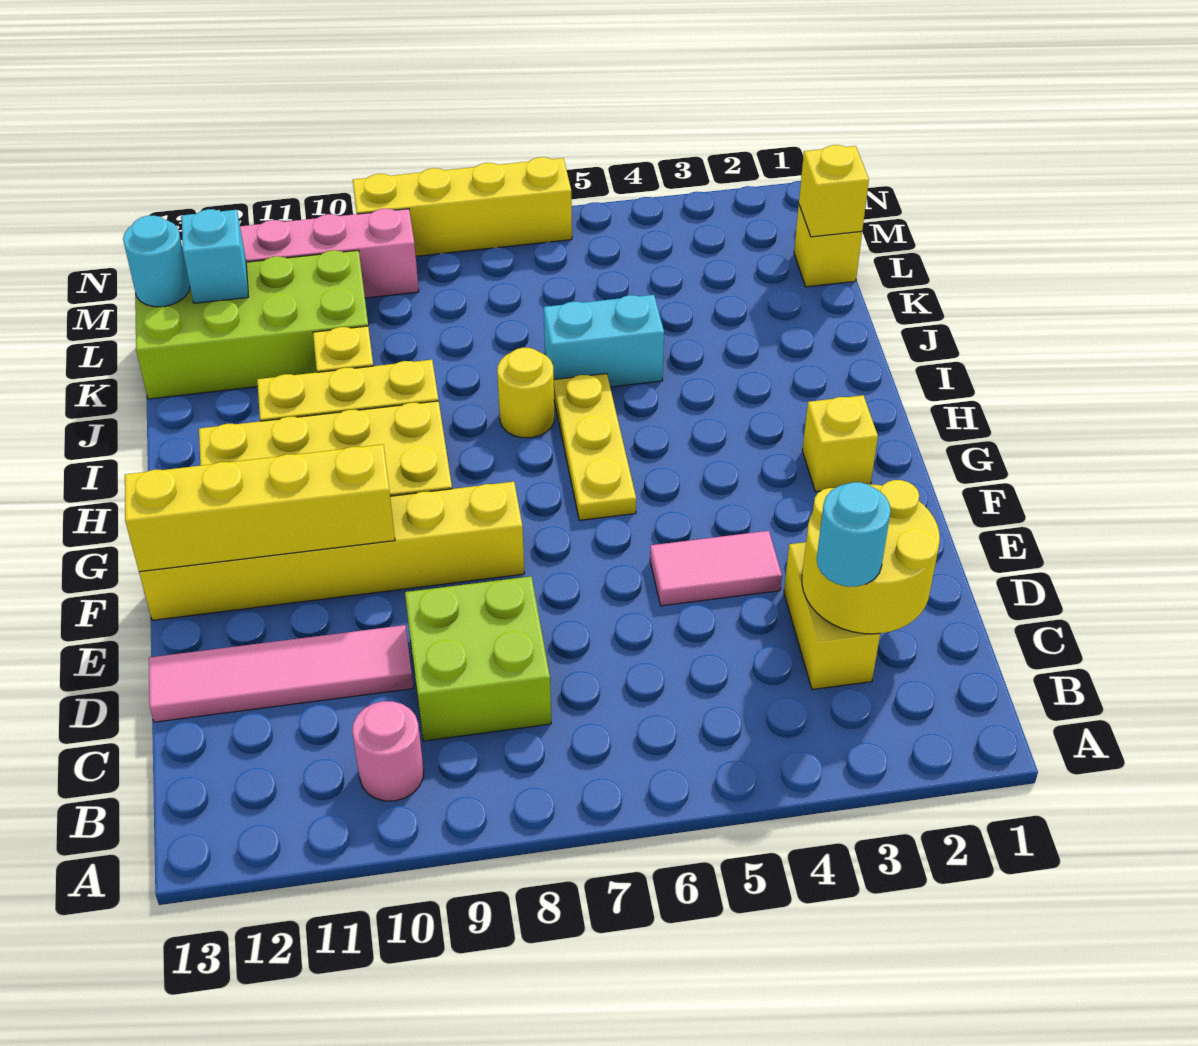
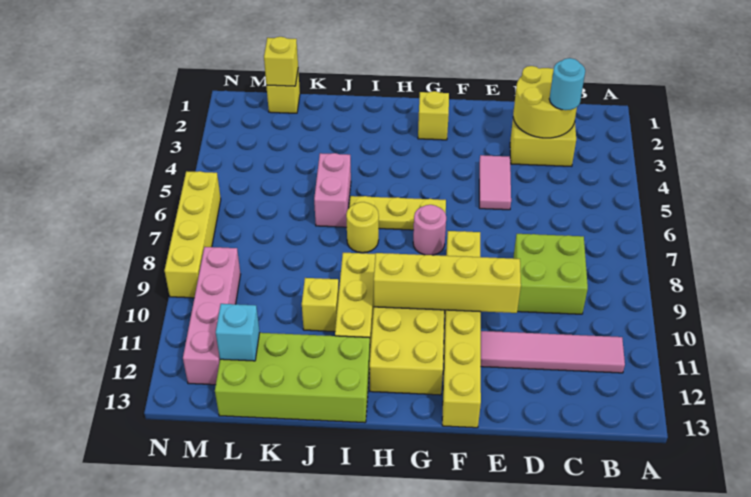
pink round brick B10 level 1 -> pink round brick G7 level 1
pink tile D10:D13 level 1 -> pink tile B11:E11 level 1
yellow brick F10:F13 level 2 -> yellow brick E10:H10 level 2
cyan brick J5:J6 level 1 -> pink brick J5:J6 level 1
lime brick K10:L13 level 1 -> lime brick I12:L13 level 1
cyan round brick L13 level 2 -> none

